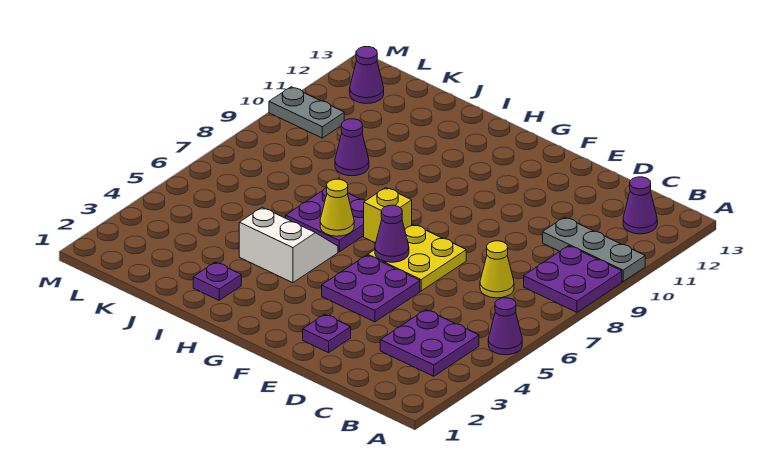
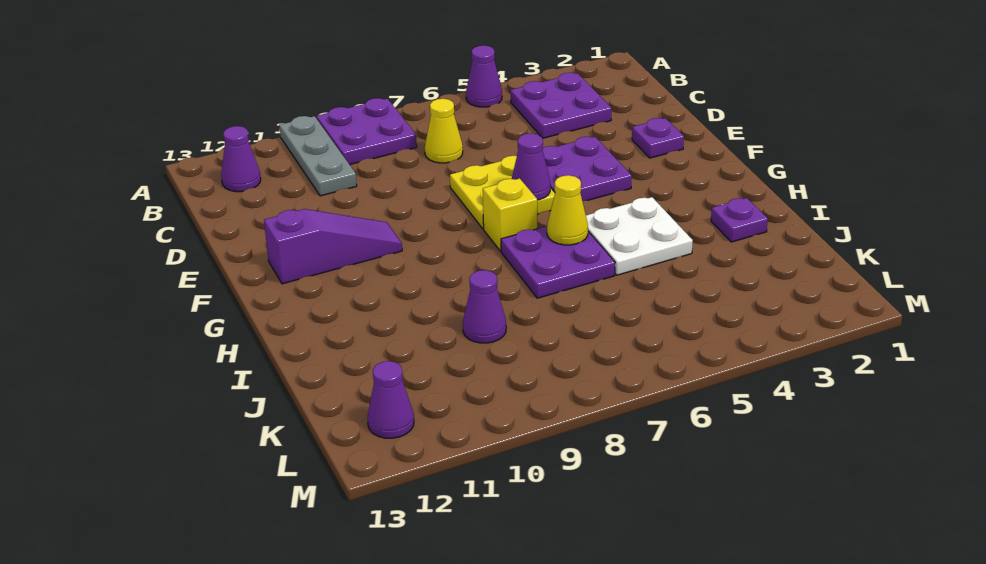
none -> purple slope F10:F12 level 1 top 12
white slope H4:I5 level 1 top 4 -> white plate H4:I5 level 1
grey plate L10:M10 level 1 -> none

